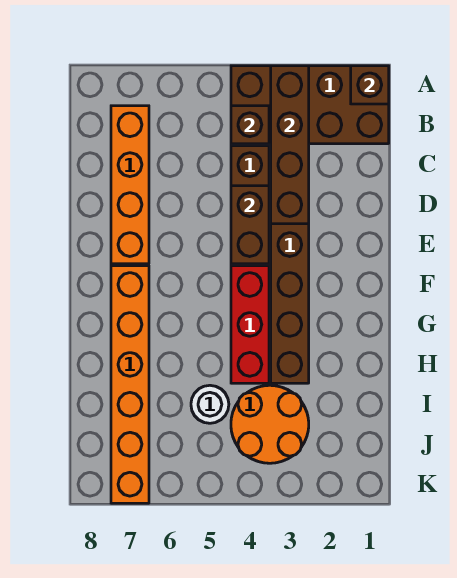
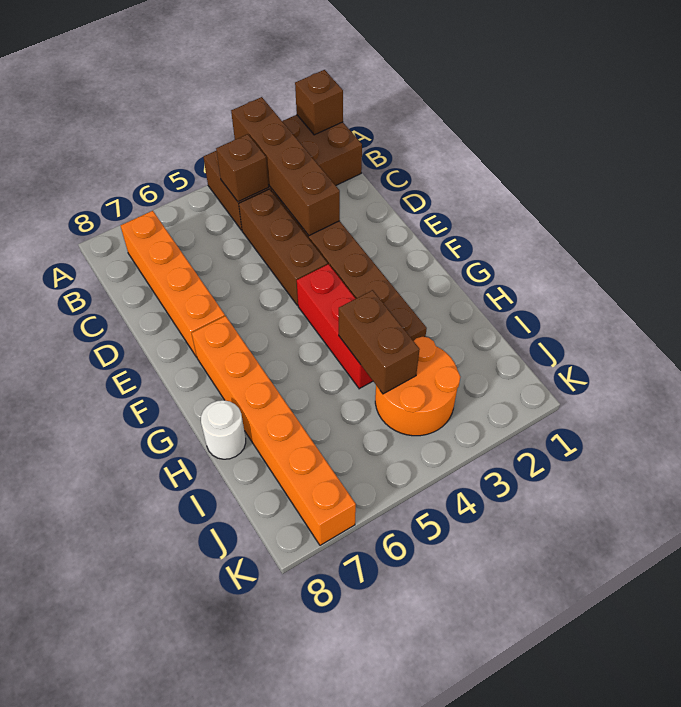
brown brick D4:E4 level 2 -> brown brick H4:I4 level 2
white round brick I5 level 1 -> white round brick H8 level 1

